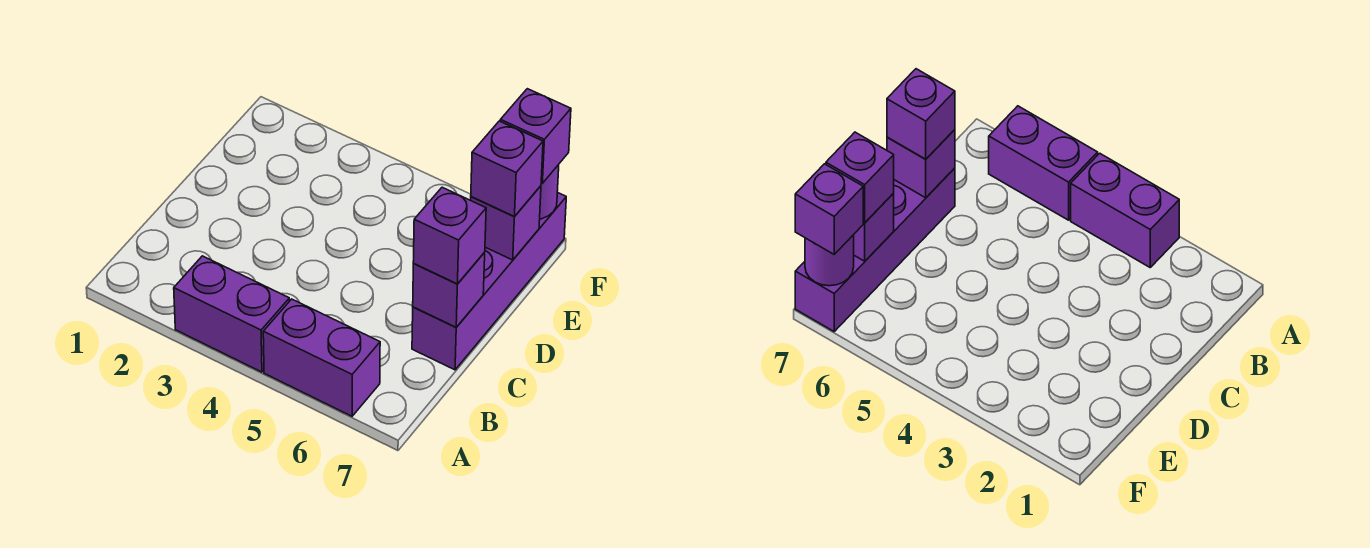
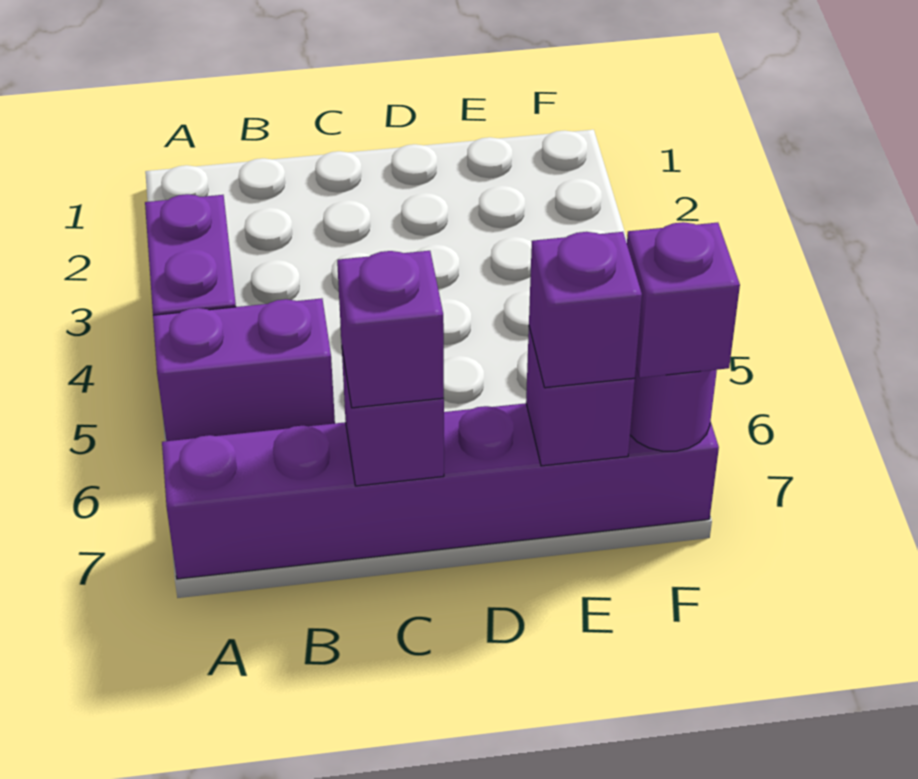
purple brick A5:A6 level 1 -> purple brick A5:B5 level 1
purple brick C7:F7 level 1 -> purple brick A7:F7 level 1

